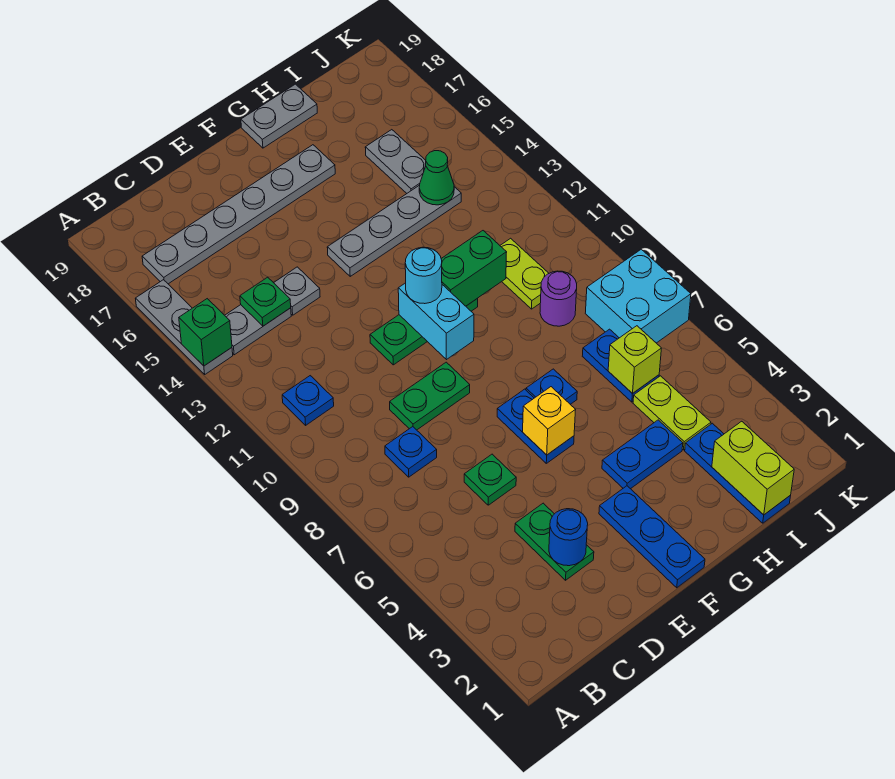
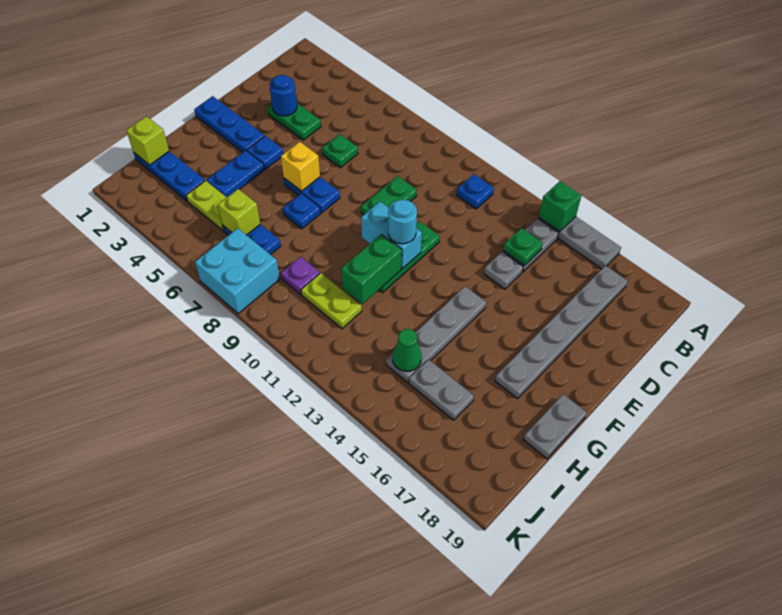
blue plate C8 level 1 -> blue plate F4 level 1
lime brick I1:I2 level 2 -> lime brick I1 level 2
purple round brick I9 level 1 -> purple plate I9 level 1

